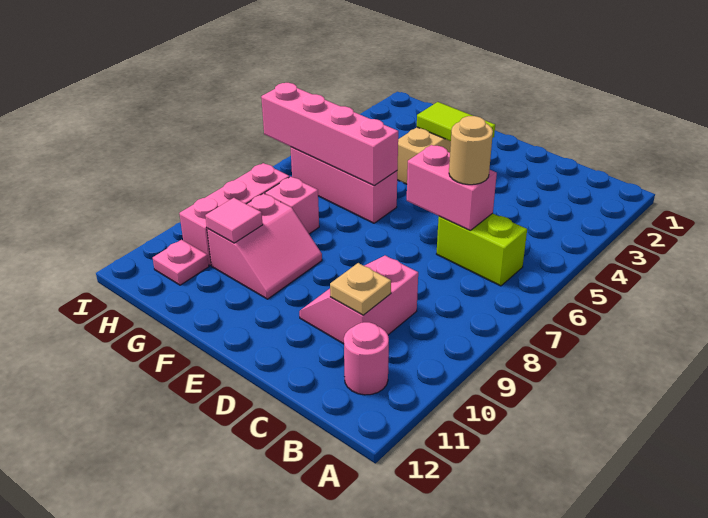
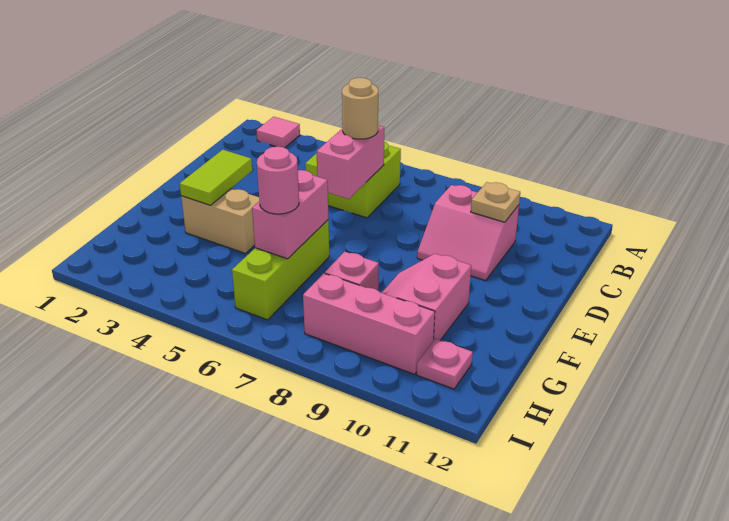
lime brick B6:C6 level 1 -> lime brick B5:C6 level 1
pink round brick B11 level 1 -> pink round brick G6 level 3
pink brick F6:H6 level 1 -> lime brick F6:H6 level 1
pink brick F6:I6 level 2 -> pink brick F6:G6 level 2
pink slope F9:G10 level 1 top G -> pink slope F9:G10 level 1 top 10
pink tile G10 level 2 -> pink tile A2 level 1

